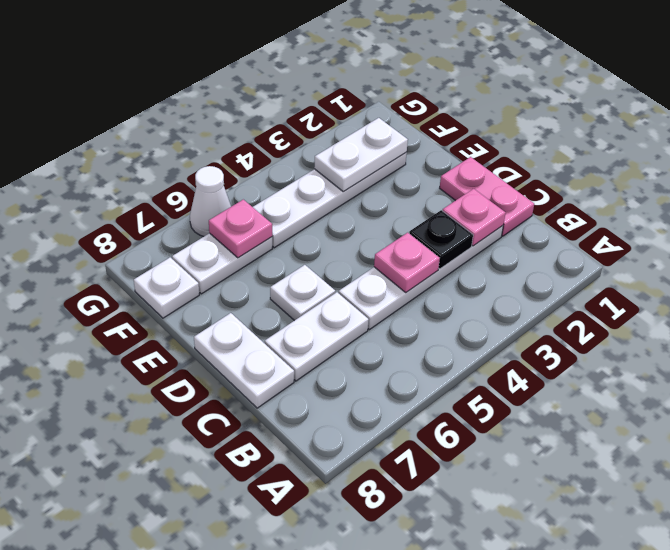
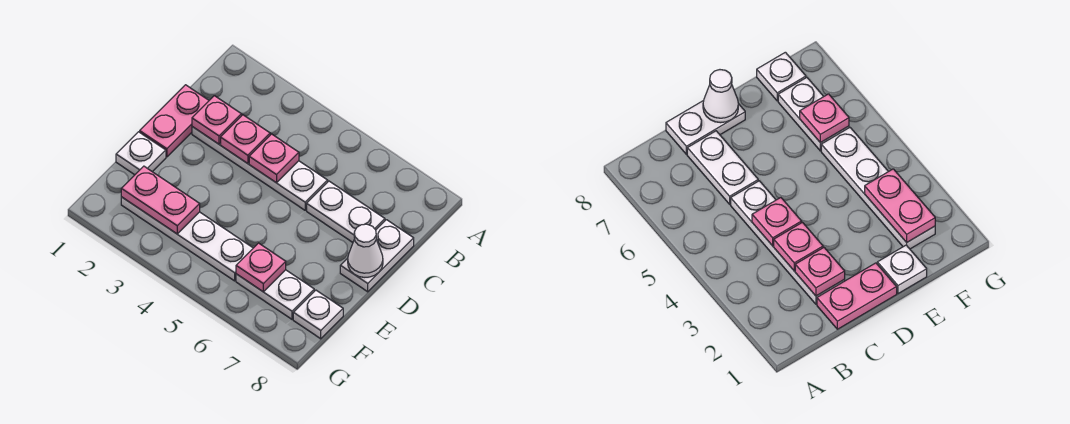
black plate C3 level 2 -> pink plate C3 level 2
white plate D6 level 1 -> white plate E1 level 1
white plate F2:F3 level 2 -> pink plate F2:F3 level 2
white cone G6 level 1 -> white cone D8 level 2

